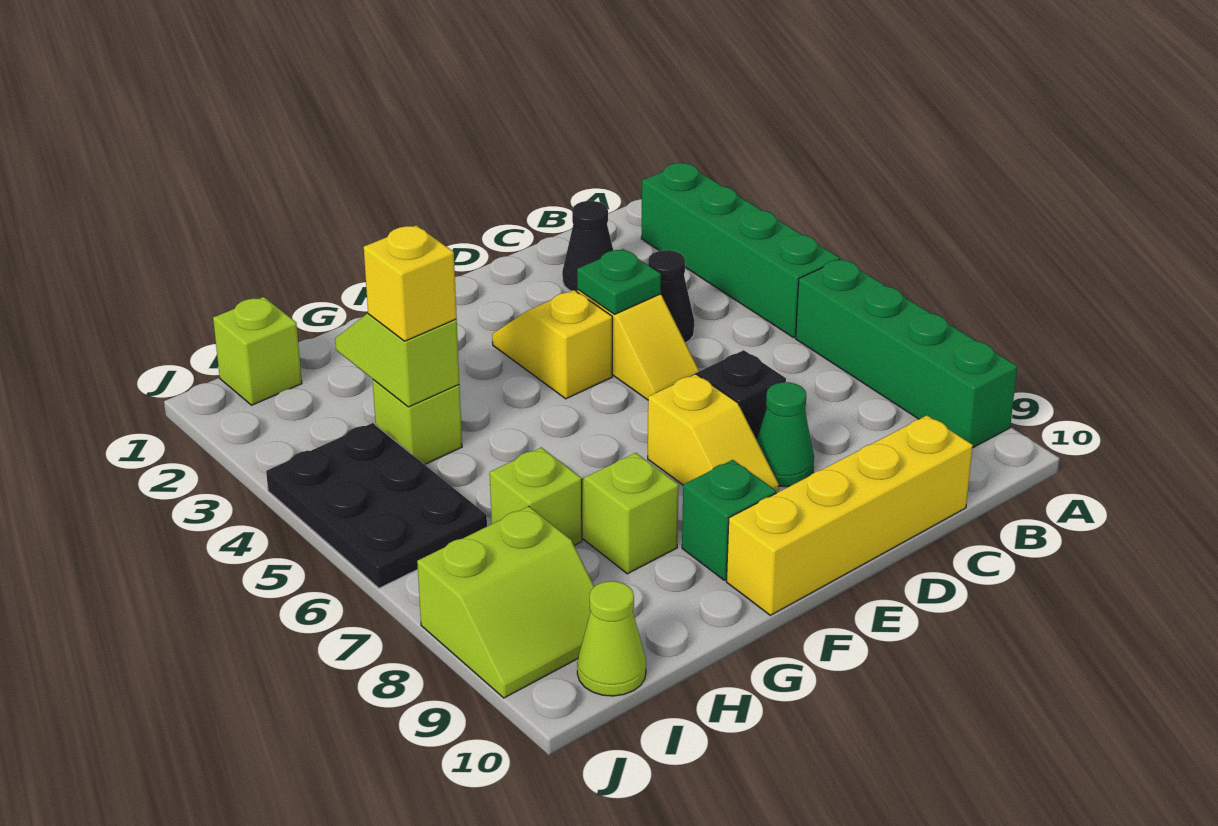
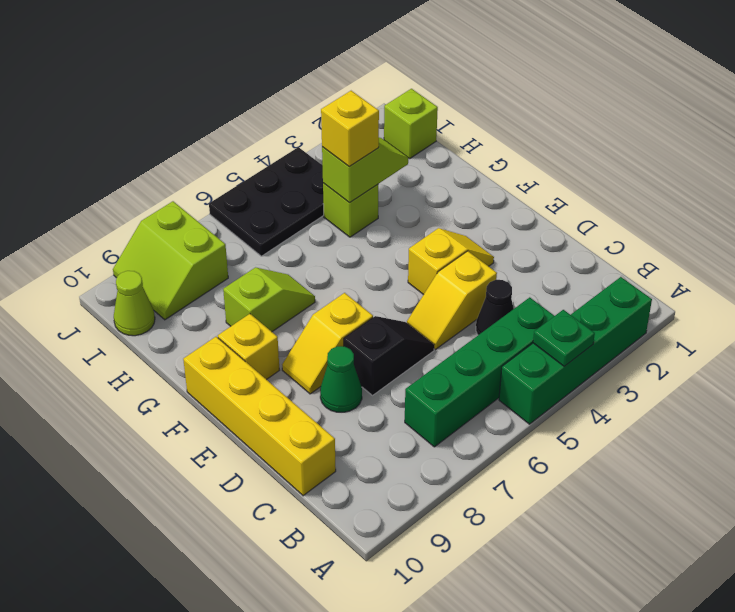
green brick A6:A9 level 1 -> green brick B4:B7 level 1
black cone C2 level 1 -> none
green plate D4 level 2 -> green plate A4 level 2
green brick F9 level 1 -> yellow brick F9 level 1
lime brick H7 level 1 -> none

